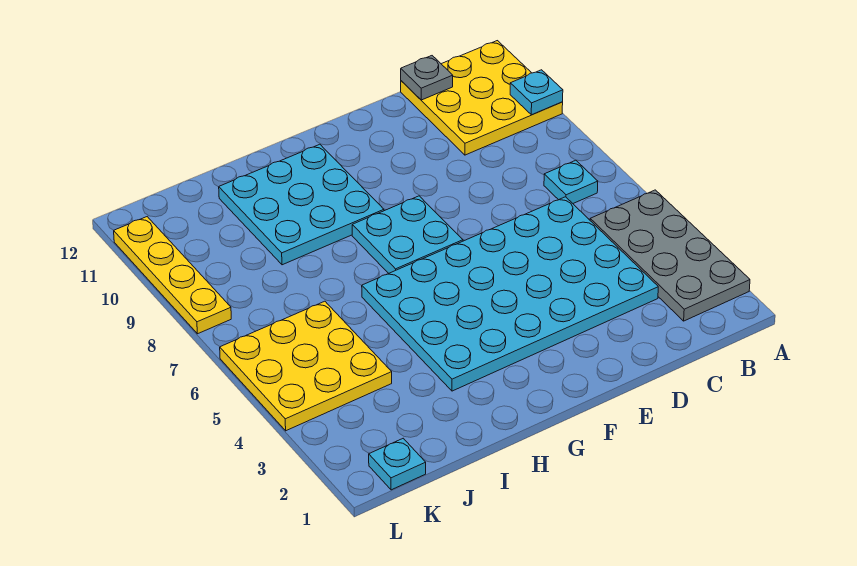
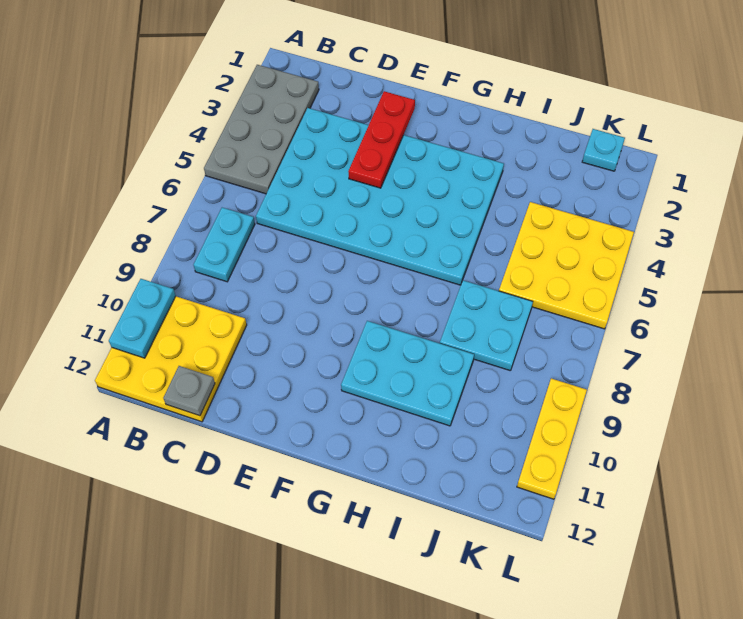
cyan plate A10 level 2 -> cyan plate A10:A11 level 2
cyan plate B7 level 1 -> cyan plate B7:B8 level 1
none -> red plate E2:E4 level 2
cyan plate F7:G8 level 1 -> cyan plate I7:J8 level 1
cyan plate G9:I11 level 1 -> cyan plate G9:I10 level 1
yellow plate L8:L11 level 1 -> yellow plate L9:L11 level 1

